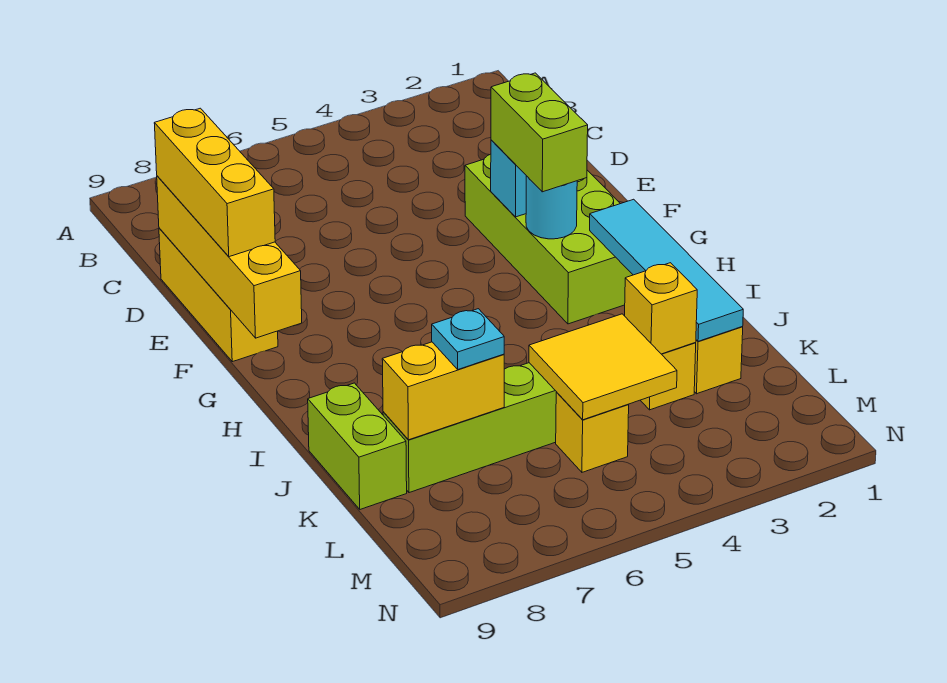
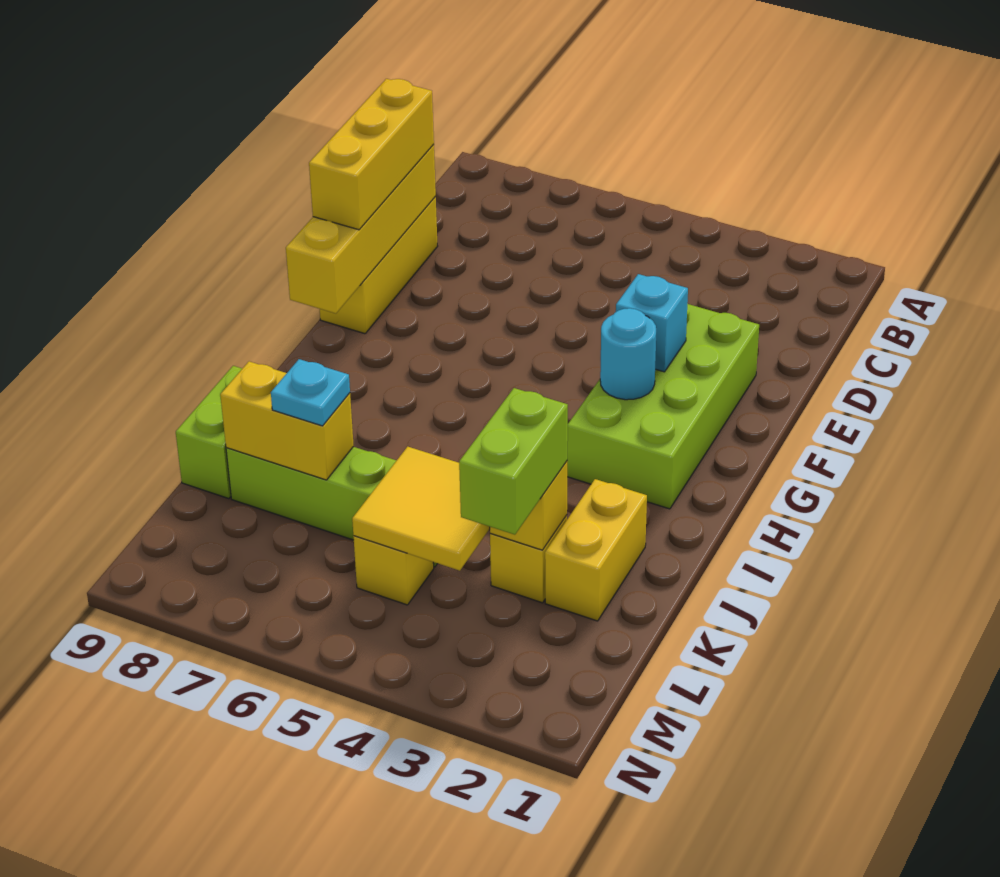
lime brick F3:G3 level 3 -> lime brick K3:L3 level 3
cyan tile H2:K2 level 2 -> none

